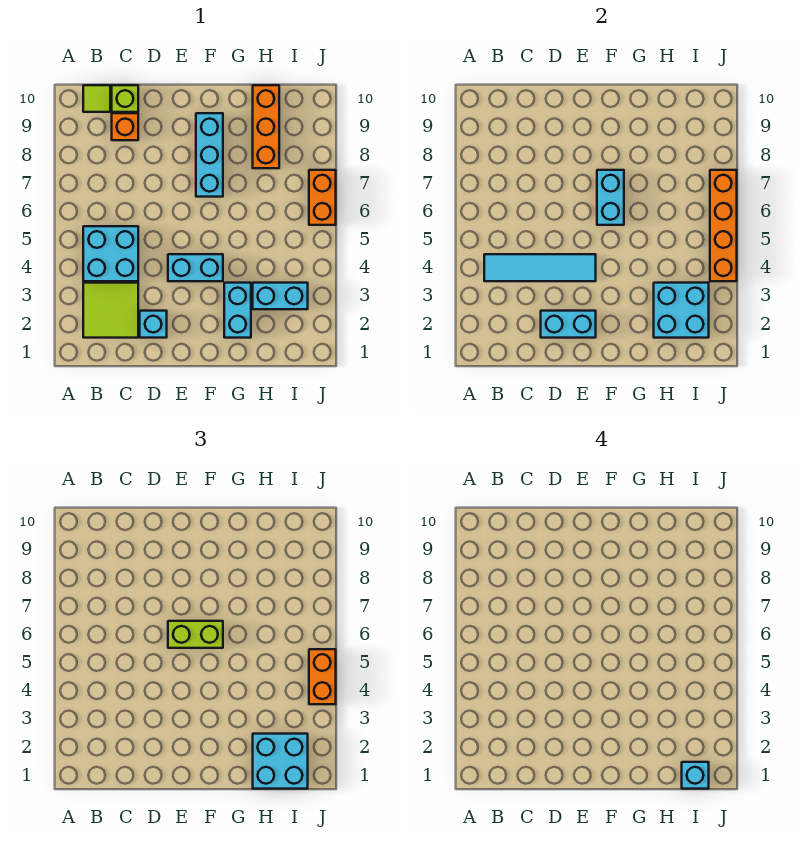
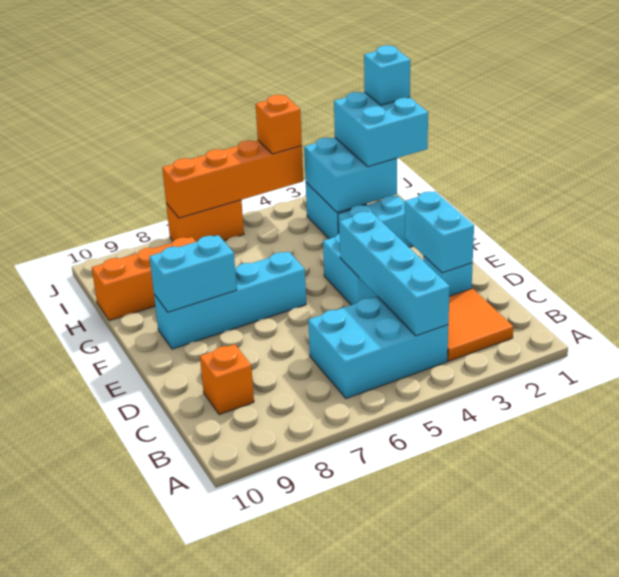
lime tile B2:C3 level 1 -> orange tile B2:C3 level 1
cyan brick B4:C5 level 1 -> cyan brick B4:C6 level 1
cyan tile B4:E4 level 2 -> cyan brick B4:E4 level 2
lime tile B10 level 1 -> none
lime brick C10 level 1 -> none
lime brick E6:F6 level 3 -> none
cyan brick F6:F7 level 2 -> cyan brick F8:F9 level 2
cyan brick F7:F9 level 1 -> cyan brick F6:F9 level 1
orange brick J4:J5 level 3 -> orange brick J4 level 3

